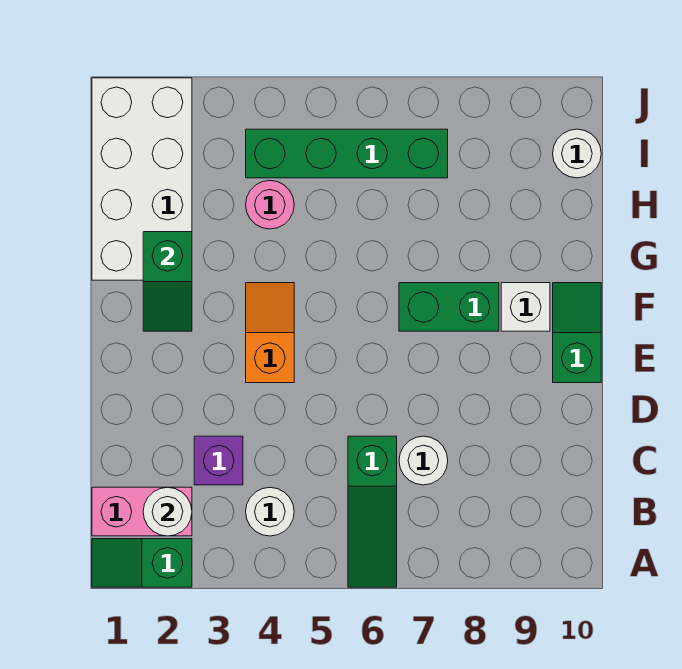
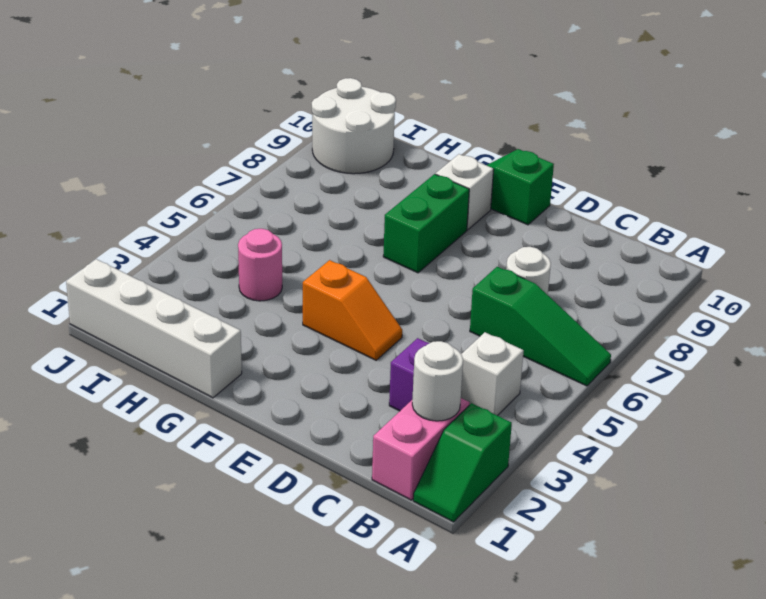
white round brick B4 level 1 -> white brick B4 level 1
orange slope E4:F4 level 1 top E -> orange slope E4:F4 level 1 top F
green slope F2:G2 level 2 top G -> none
white brick G1:J2 level 1 -> white brick G1:J1 level 1
green brick I4:I7 level 1 -> none
white round brick I10 level 1 -> white round brick I9:J10 level 1

